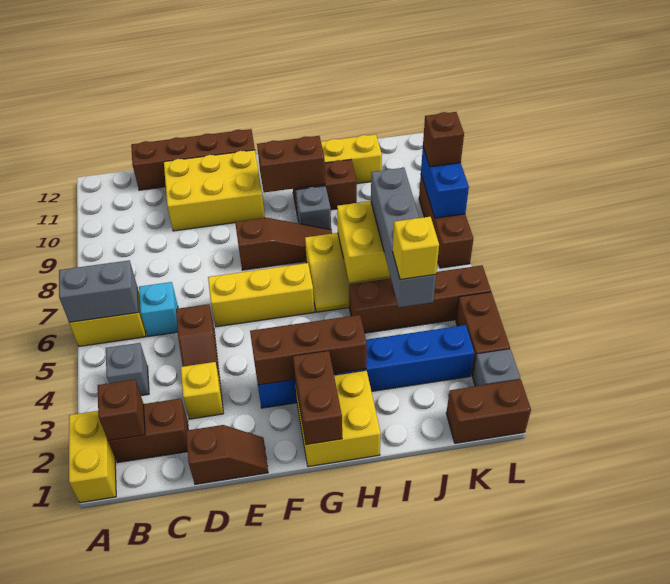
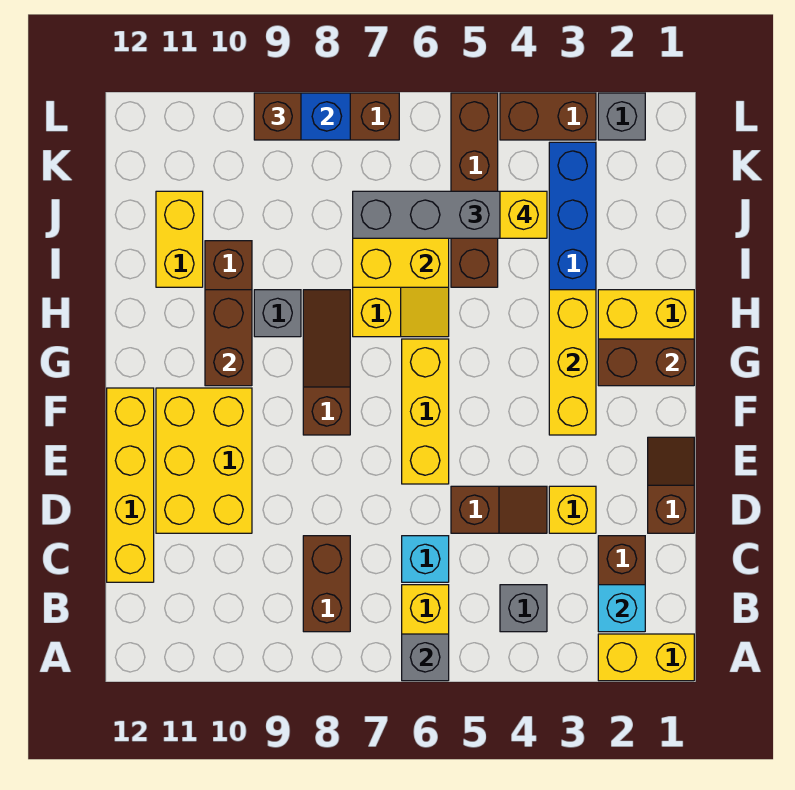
grey brick A6:B6 level 2 -> grey brick A6 level 2
brown brick B2 level 2 -> cyan brick B2 level 2
brown brick C12:F12 level 1 -> yellow brick C12:F12 level 1
brown brick F3:H3 level 2 -> yellow brick F3:H3 level 2
brown brick K1:L1 level 1 -> brown brick B8:C8 level 1

